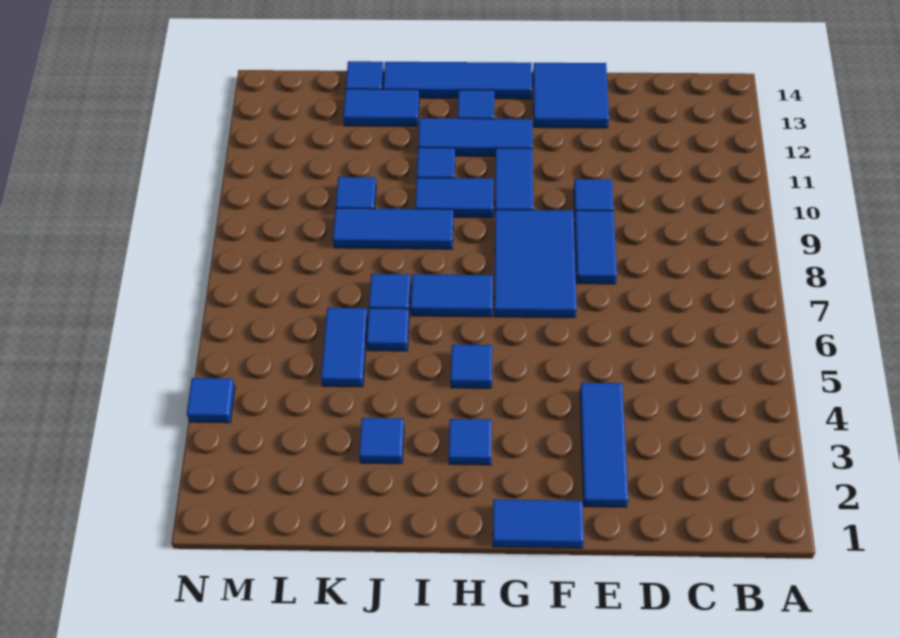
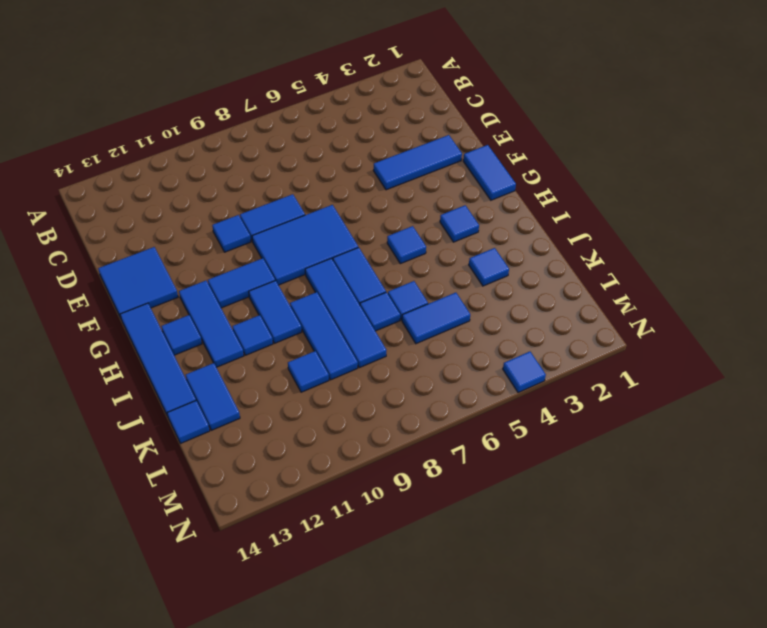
none -> blue tile H8:K8 level 1

